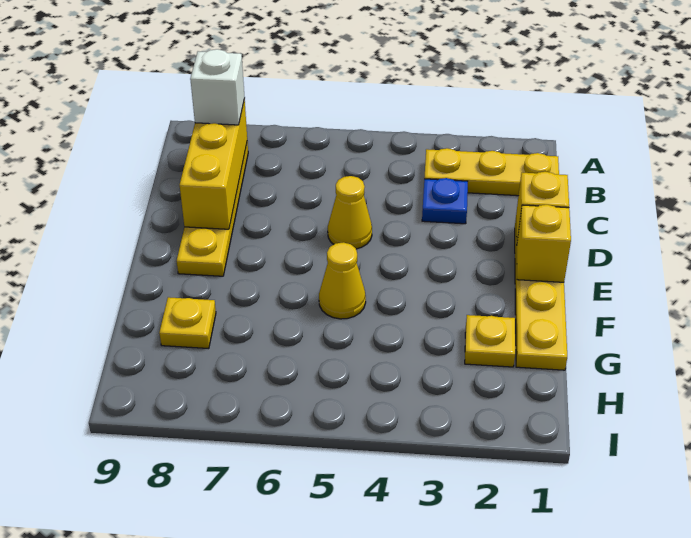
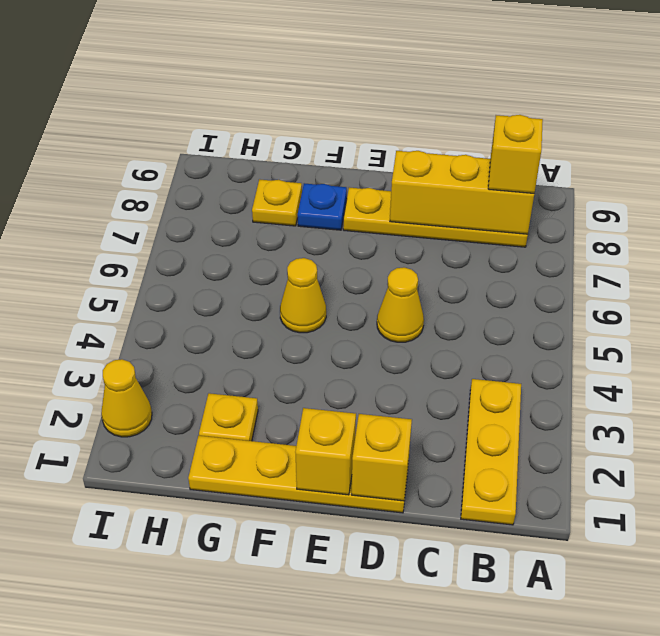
white brick B8 level 3 -> yellow brick B8 level 3
blue plate C3 level 1 -> blue plate F8 level 1
none -> yellow cone I2 level 1

